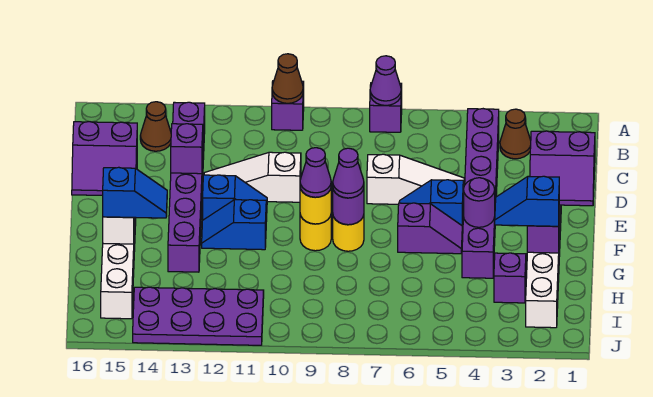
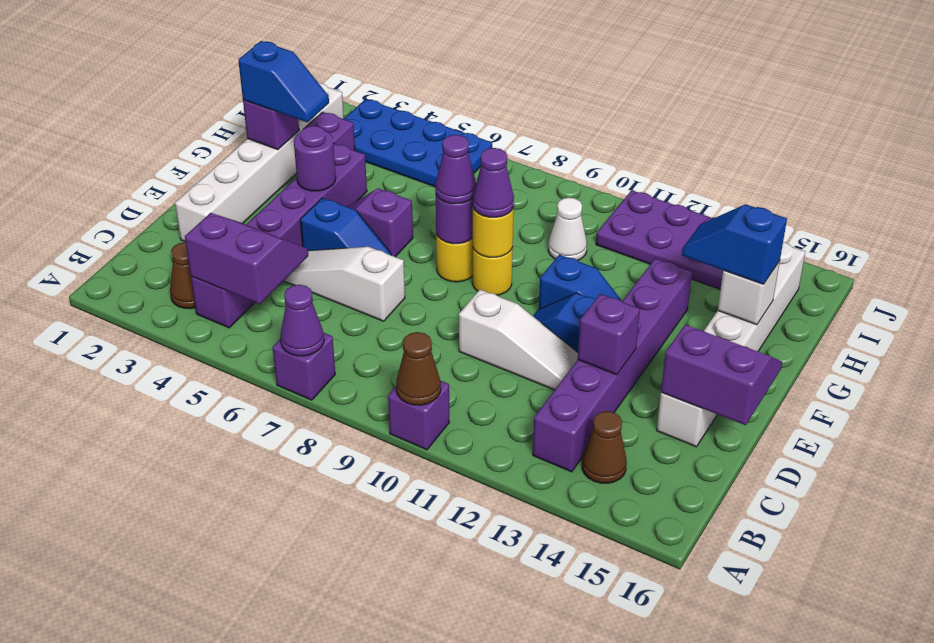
purple slope D1:E2 level 2 top D -> purple slope B4:C5 level 2 top B
none -> white cone H10 level 1
none -> blue plate I3:J6 level 1

